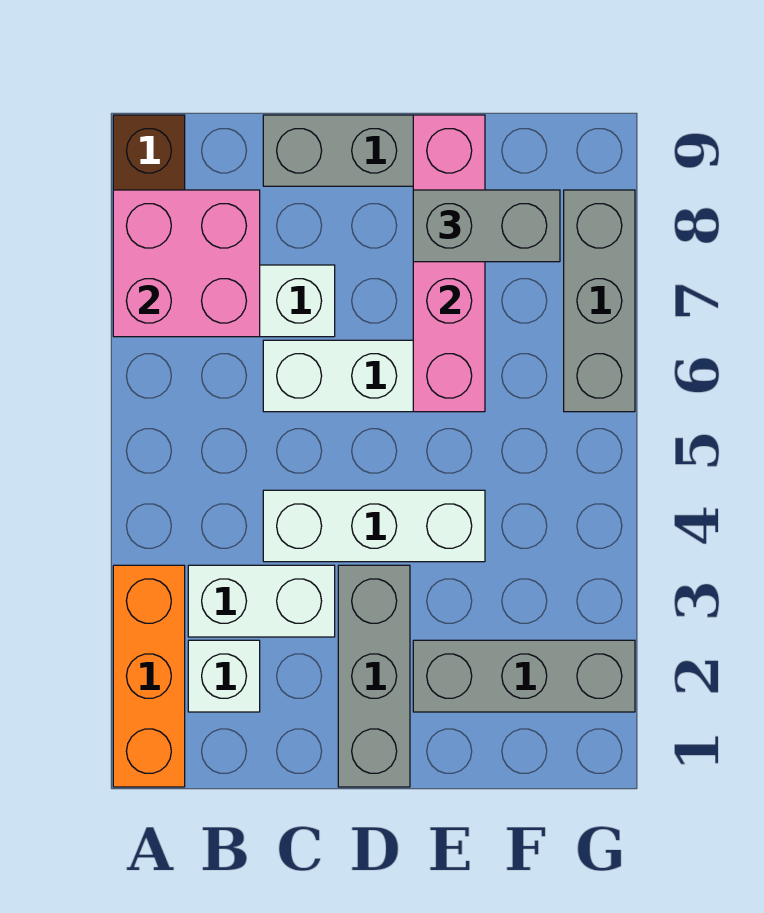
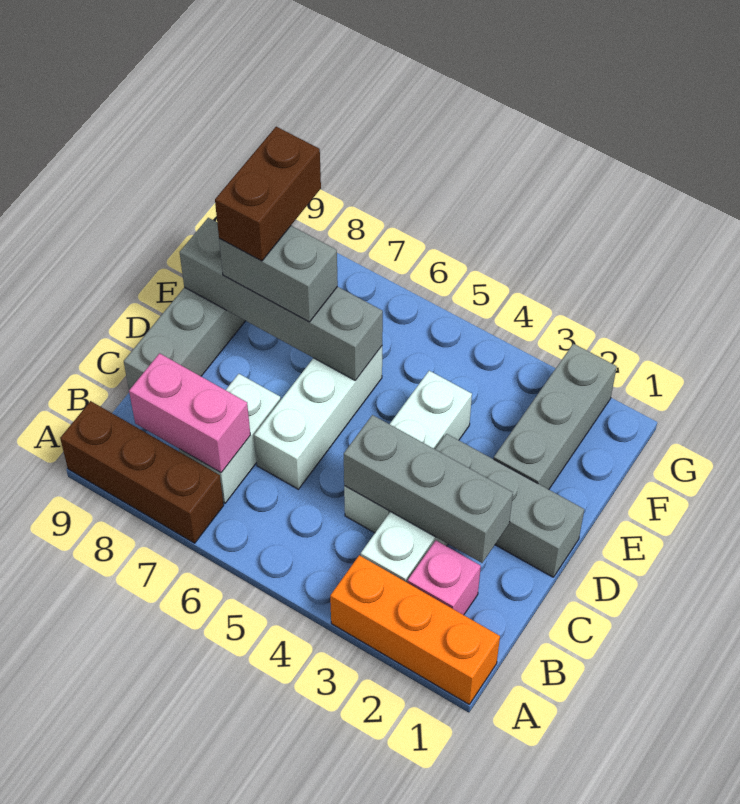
pink brick A7:B8 level 2 -> pink brick B7:B8 level 2
white brick B2 level 1 -> pink brick B2 level 1
pink brick E6:E9 level 2 -> grey brick E6:E9 level 2
grey brick E8:F8 level 3 -> grey brick E7:E8 level 3
none -> brown brick E8:F8 level 4
grey brick G6:G8 level 1 -> grey brick C2:C4 level 2

